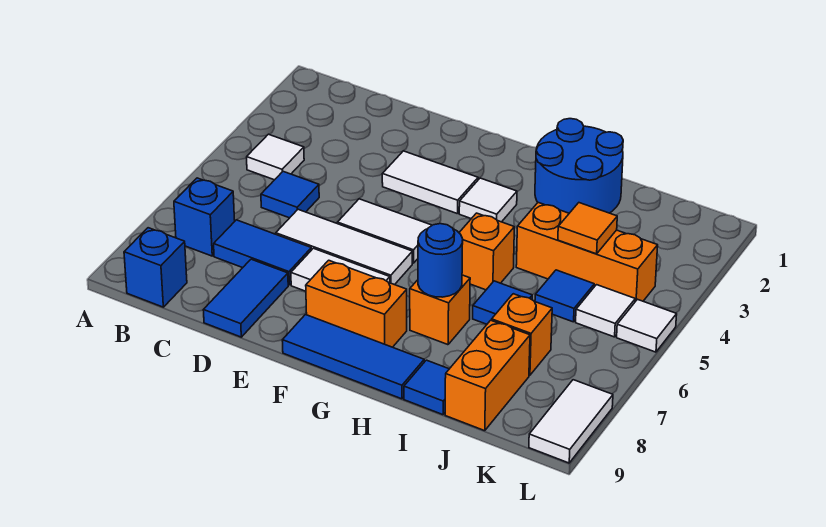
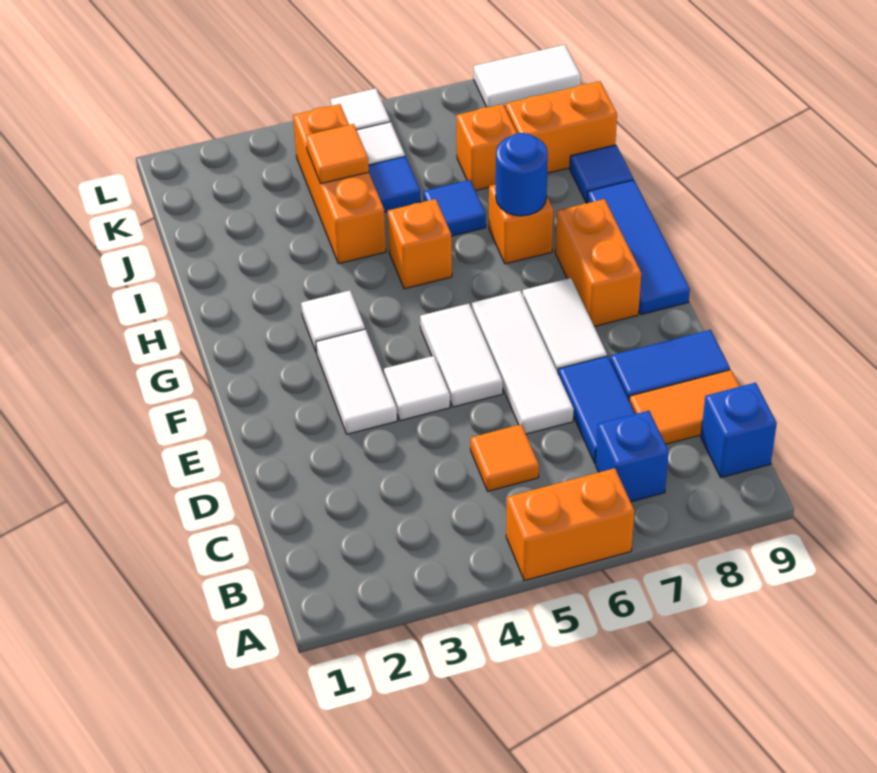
none -> orange brick A5:A6 level 1
white tile B4 level 1 -> white tile E4 level 1
blue tile C5 level 1 -> orange tile C5 level 1
none -> orange tile C8:C9 level 1
blue round brick H1:I2 level 1 -> none

